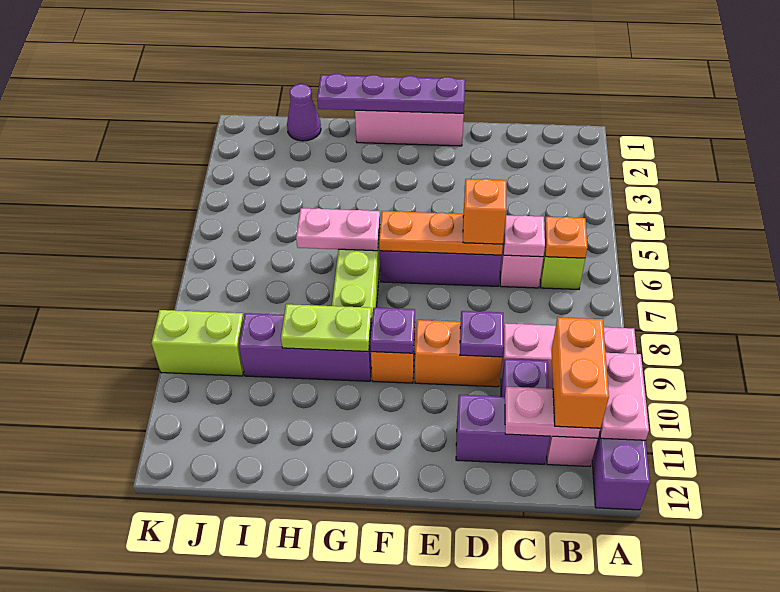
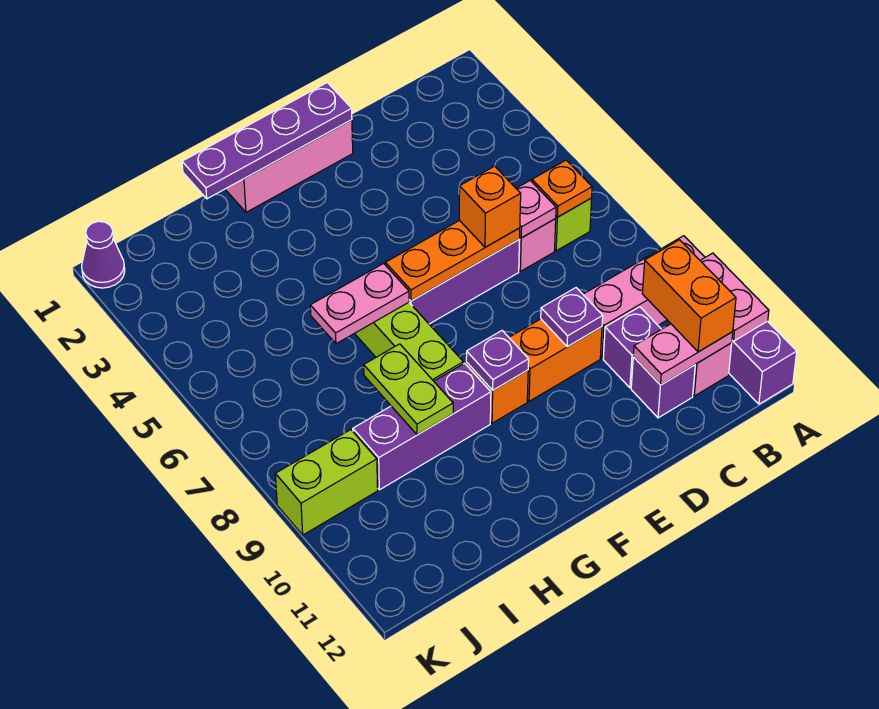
purple brick C11:D11 level 1 -> purple brick C11 level 1
lime plate G9:H9 level 2 -> lime plate H8:H9 level 2
purple cone I1 level 1 -> purple cone K1 level 1

